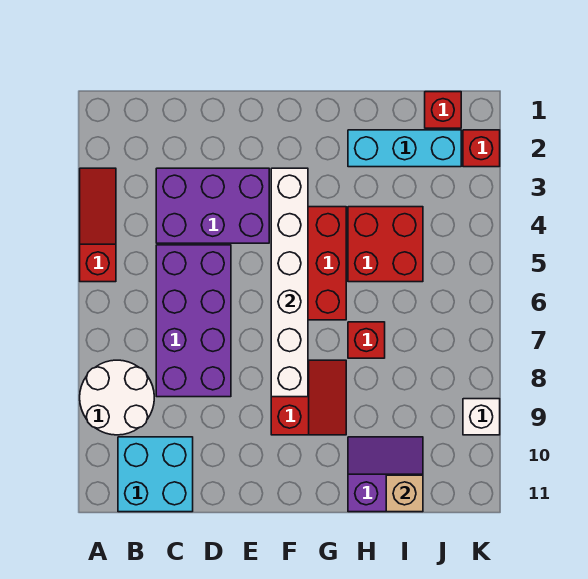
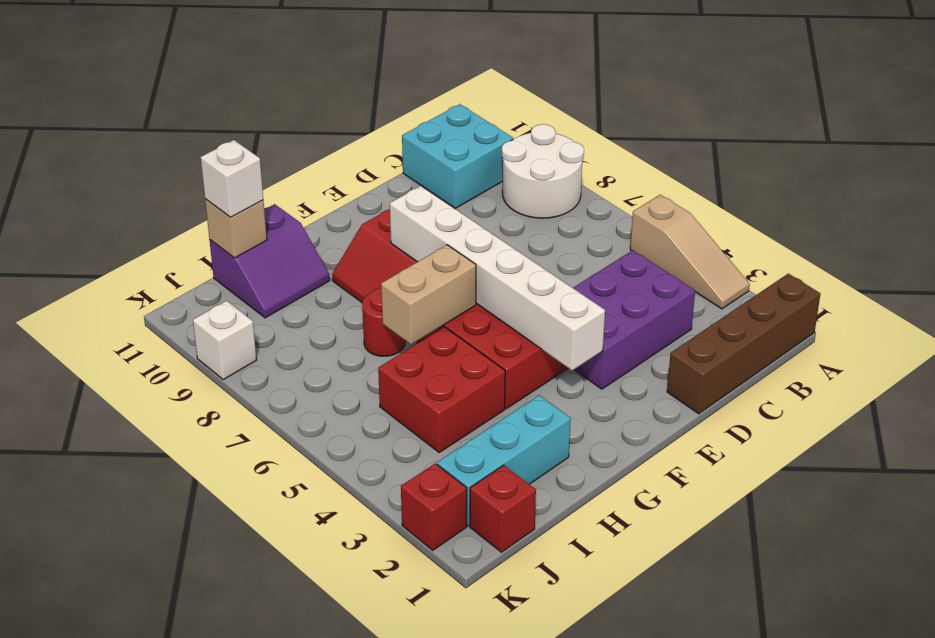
none -> brown brick A1:D1 level 1
red slope A3:A5 level 1 top 5 -> tan slope A3:A5 level 1 top 5
purple brick C5:D8 level 1 -> none
none -> tan brick G6:H6 level 2
red brick H7 level 1 -> red round brick H7 level 1
none -> white brick I11 level 3

